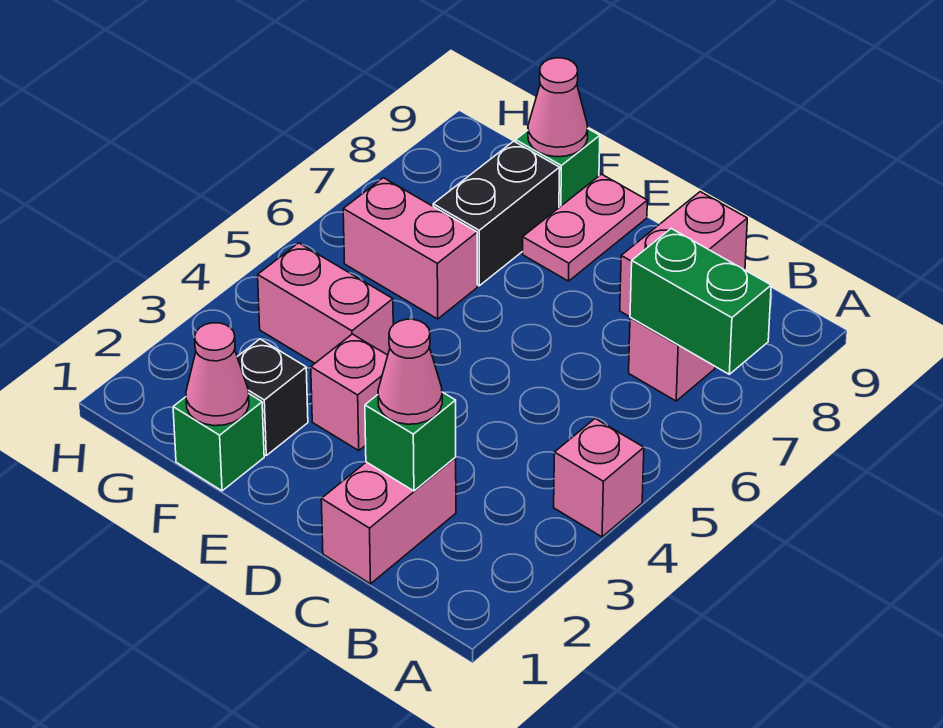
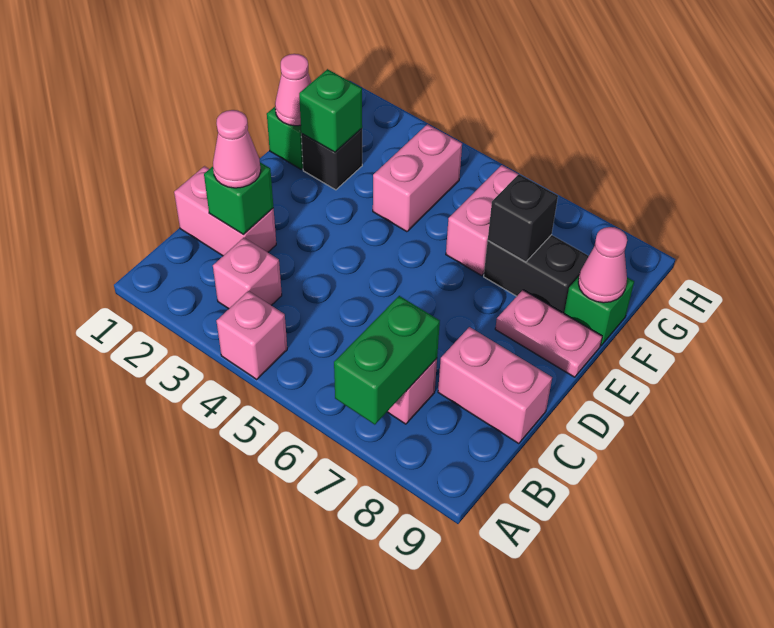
pink brick E3 level 1 -> pink brick B3 level 1
none -> green brick F2 level 2
none -> black brick F7 level 2

